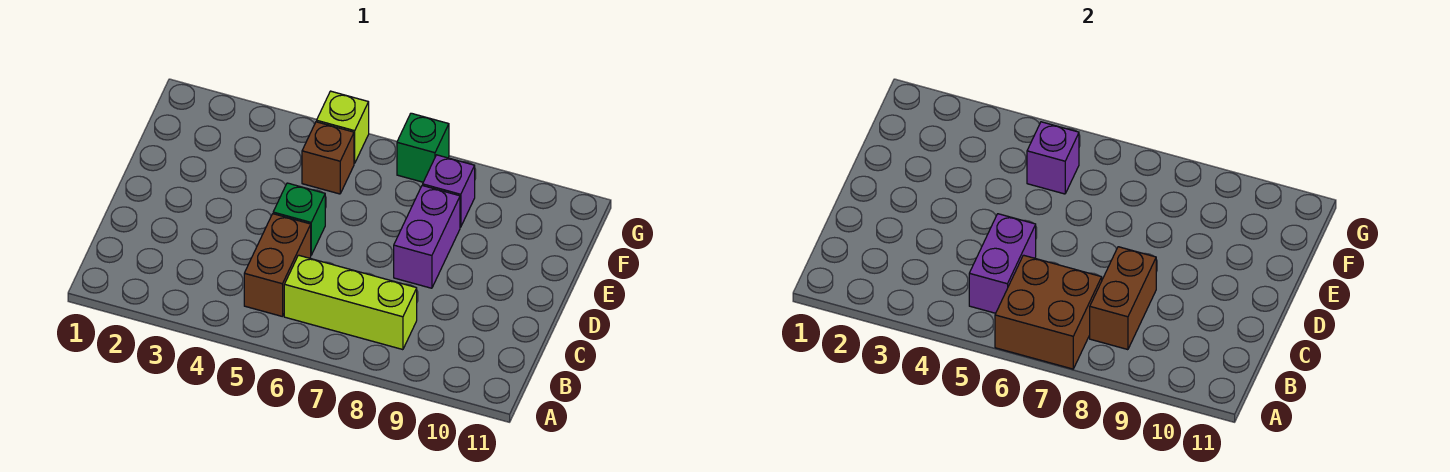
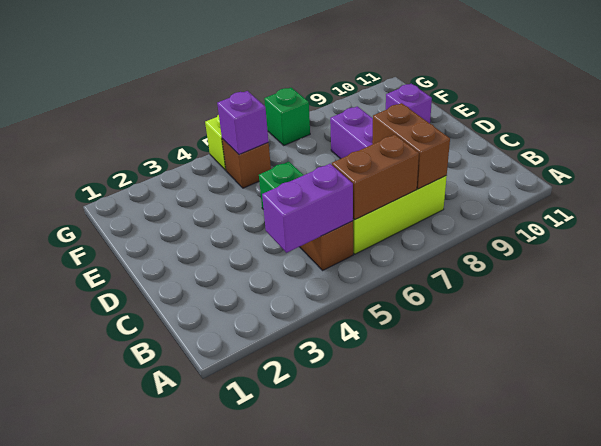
brown brick A6:B7 level 2 -> brown brick B6:B7 level 2
purple brick B5:C5 level 2 -> purple brick B4:B5 level 2
purple brick F8 level 1 -> purple brick E10 level 1

